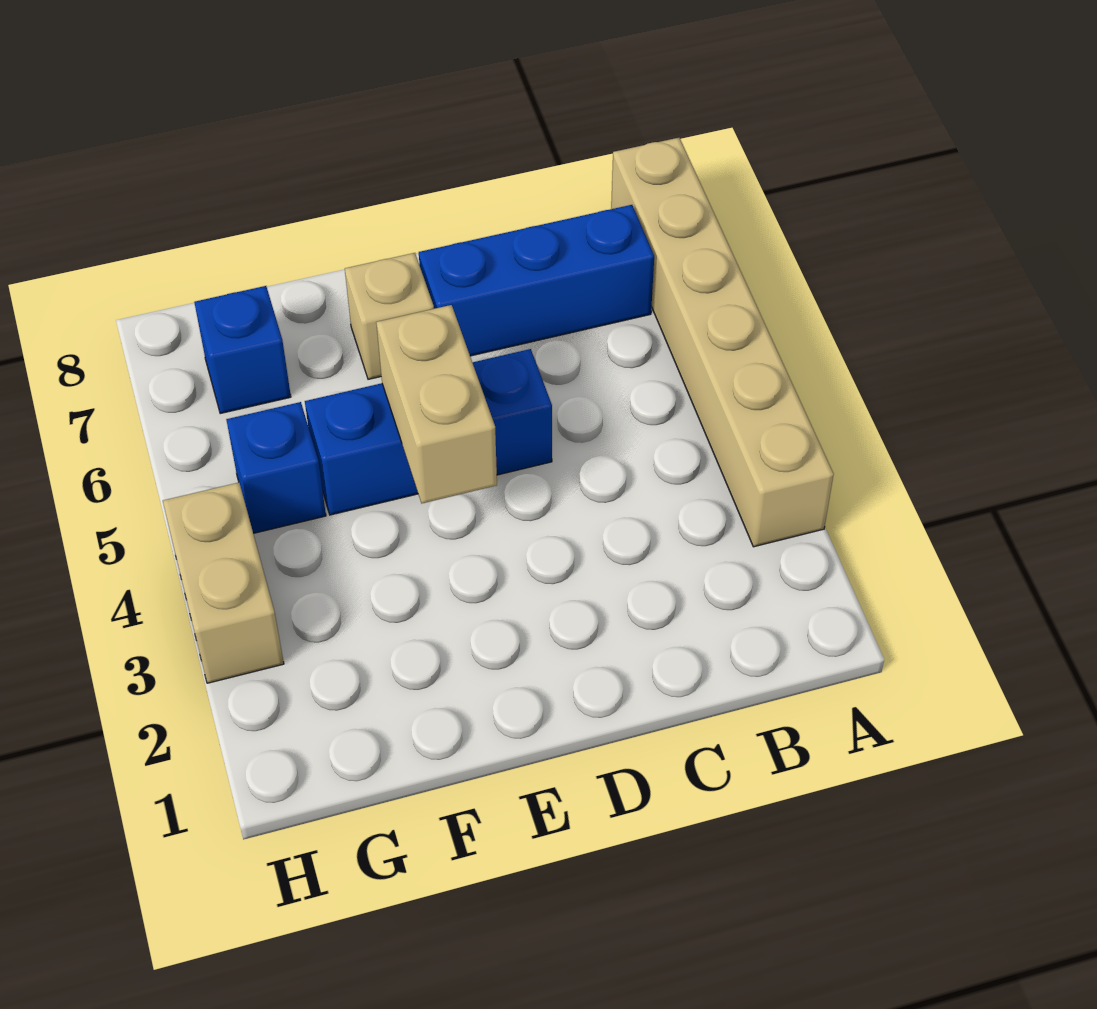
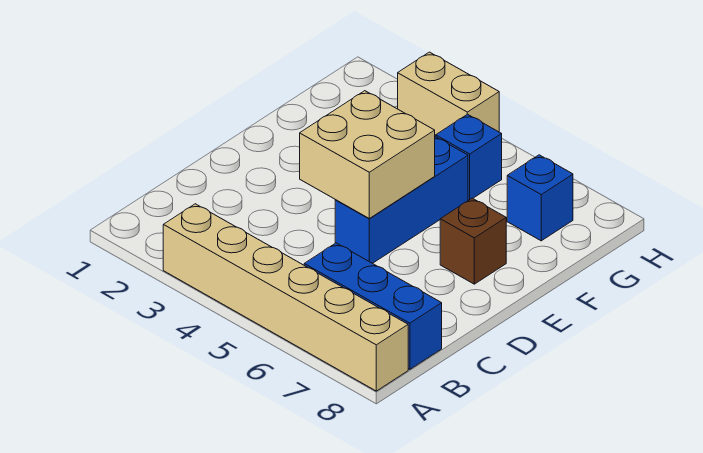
blue brick B7:D7 level 1 -> blue brick B6:B8 level 1
tan brick E4:E5 level 2 -> tan brick D4:E5 level 2
tan brick E7 level 1 -> brown brick E7 level 1

